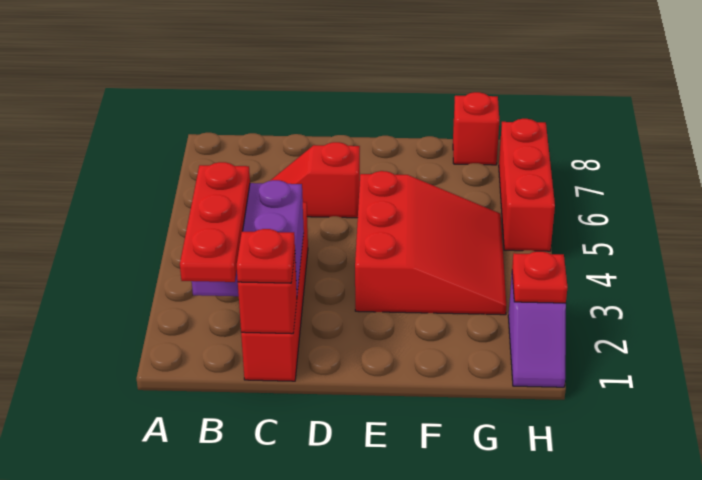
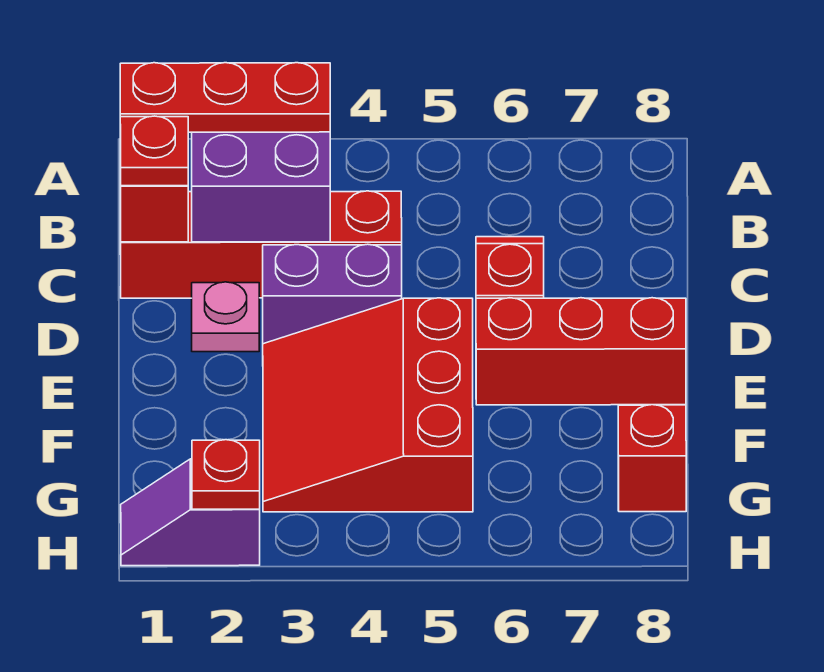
none -> pink plate D2 level 1
none -> purple brick D3:D4 level 1
red slope E3:G5 level 1 top E -> red slope E3:G5 level 1 top 5
red brick H5:H7 level 1 -> red brick E6:E8 level 1

